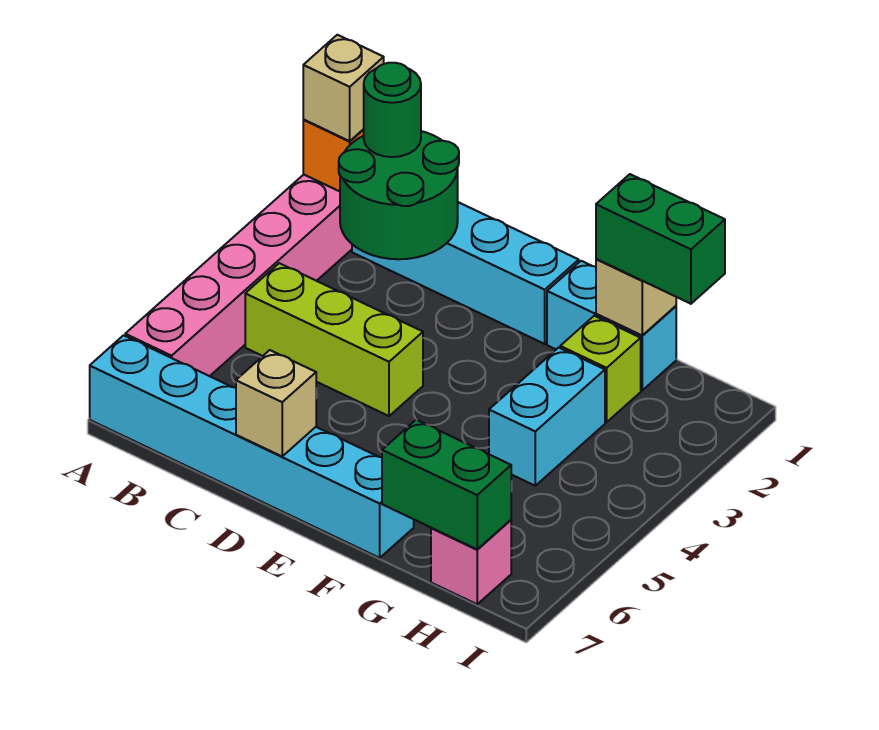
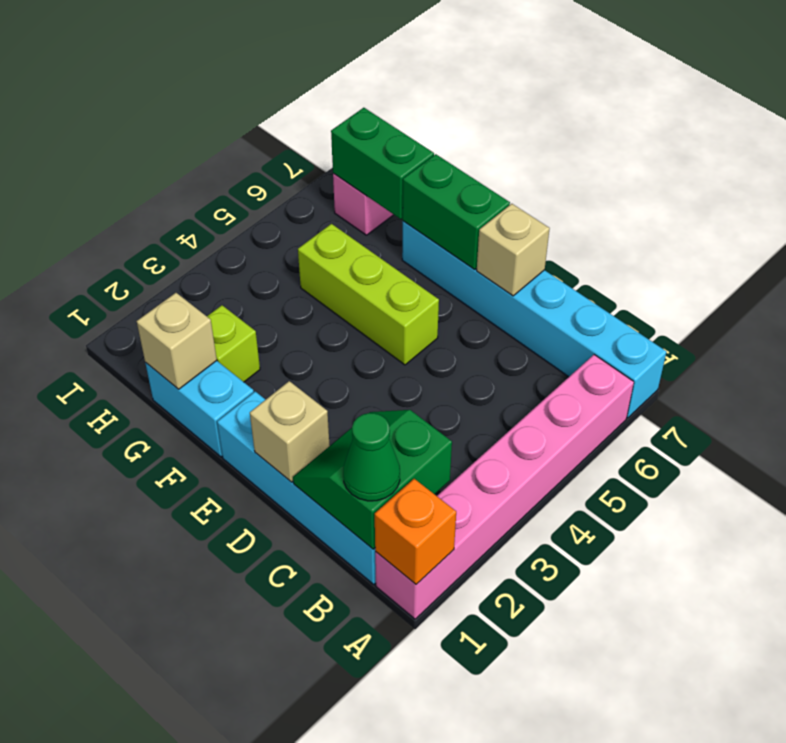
tan brick A1 level 3 -> tan brick D1 level 2
green round brick B1:C2 level 2 -> green slope B1:C2 level 2 top B
green round brick B1 level 3 -> green cone B1 level 3
lime brick B4:D4 level 1 -> lime brick E5:G5 level 1
green brick G1:H1 level 3 -> green brick E7:F7 level 2
cyan brick G3:G4 level 1 -> none

